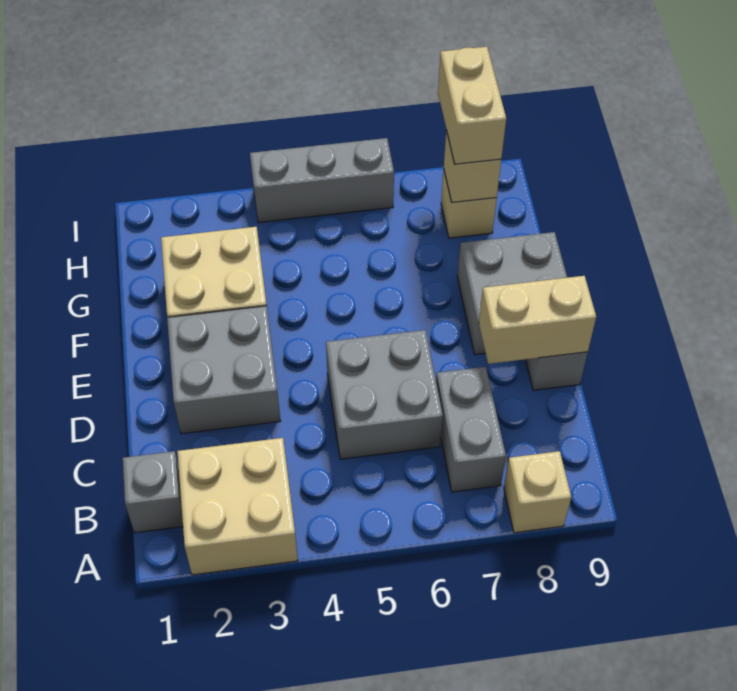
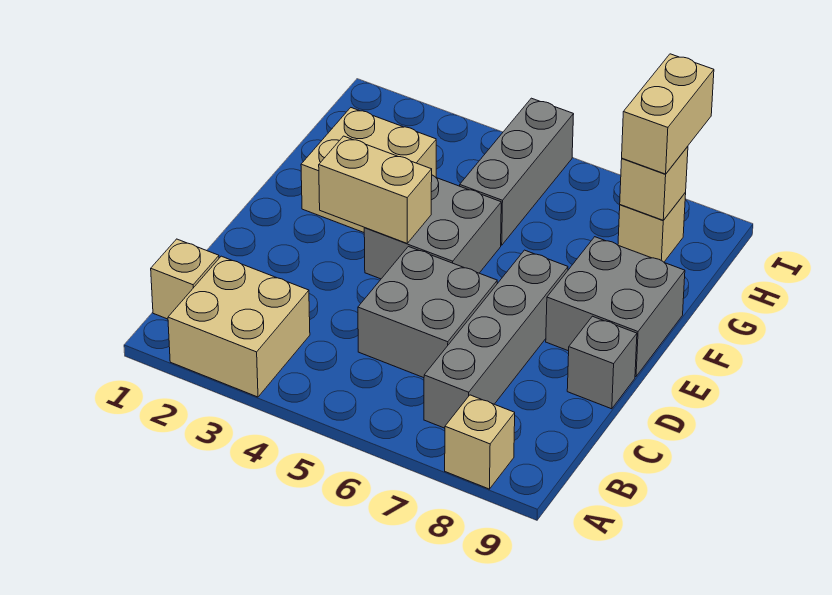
grey brick B1 level 1 -> tan brick B1 level 1
grey brick B7:C7 level 1 -> grey brick B7:E7 level 1
grey brick D2:E3 level 1 -> grey brick E4:F5 level 1
tan brick D8:D9 level 2 -> tan brick E3:E4 level 2
grey brick I4:I6 level 1 -> grey brick G5:I5 level 1

